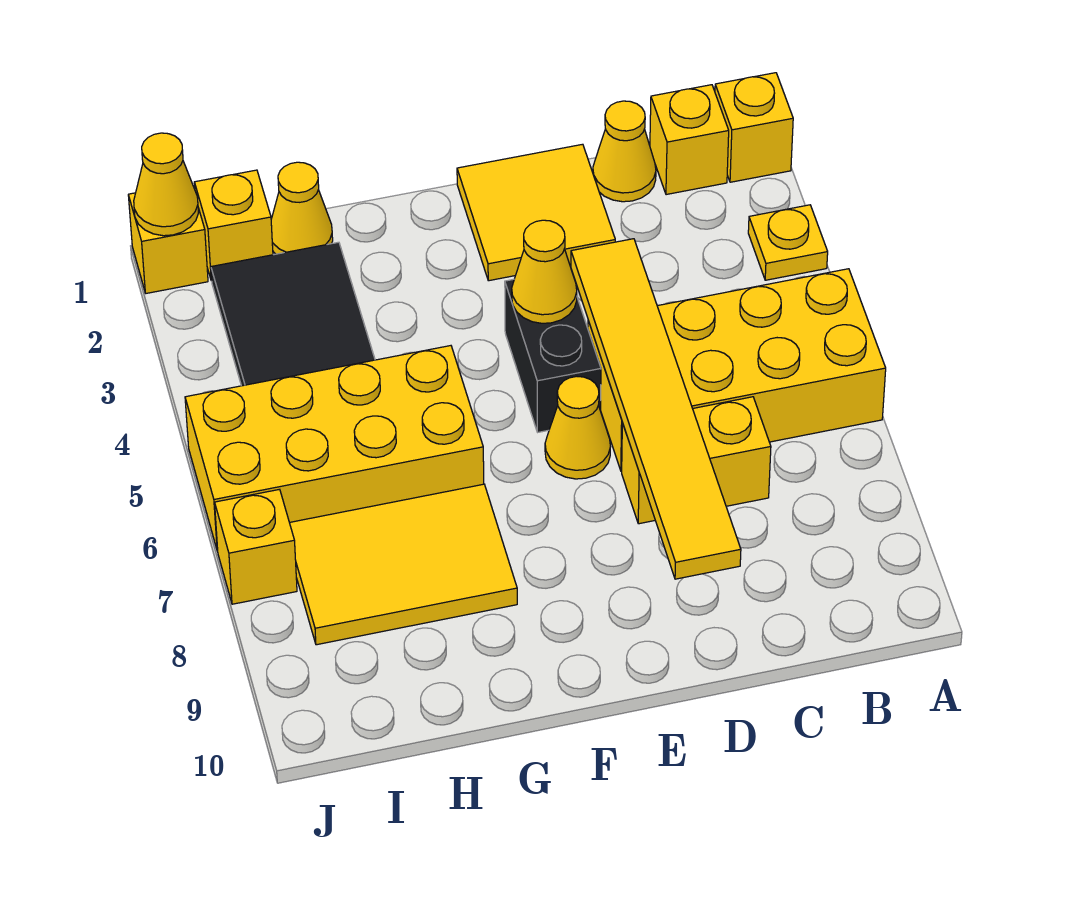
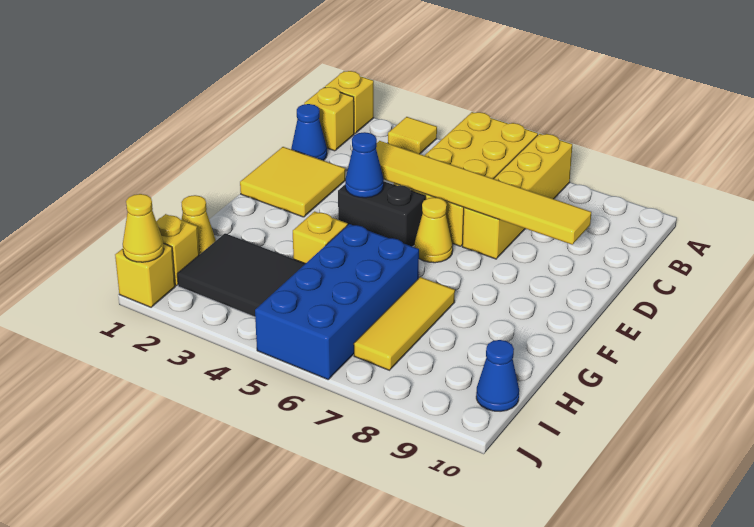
yellow plate A3 level 1 -> yellow tile A3 level 1
yellow cone C1 level 1 -> blue cone C1 level 1
yellow brick C7:D7 level 1 -> yellow brick A7:D7 level 1
yellow cone E4 level 2 -> blue cone E4 level 2
yellow brick G5:J6 level 1 -> blue brick G5:J6 level 1
yellow tile G7:I8 level 1 -> yellow tile G7:I7 level 1
none -> blue cone I10 level 1
yellow brick J7 level 1 -> yellow brick G4 level 1

